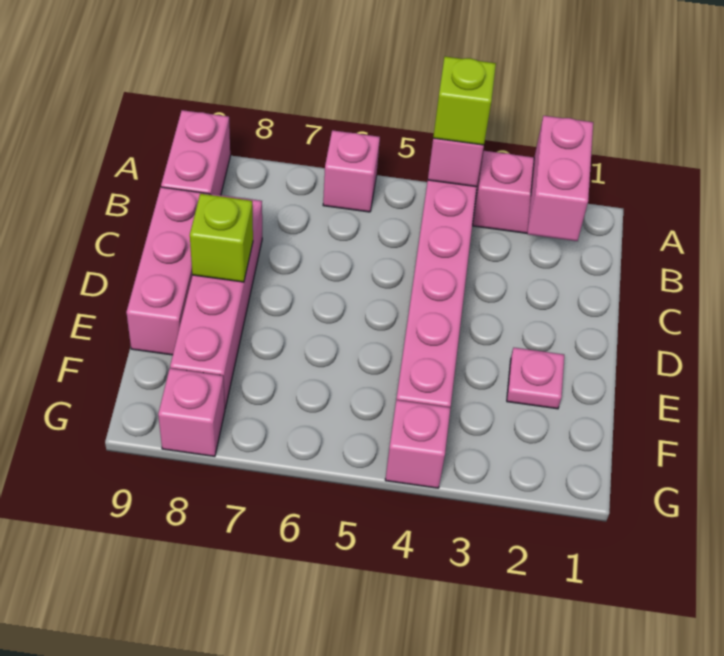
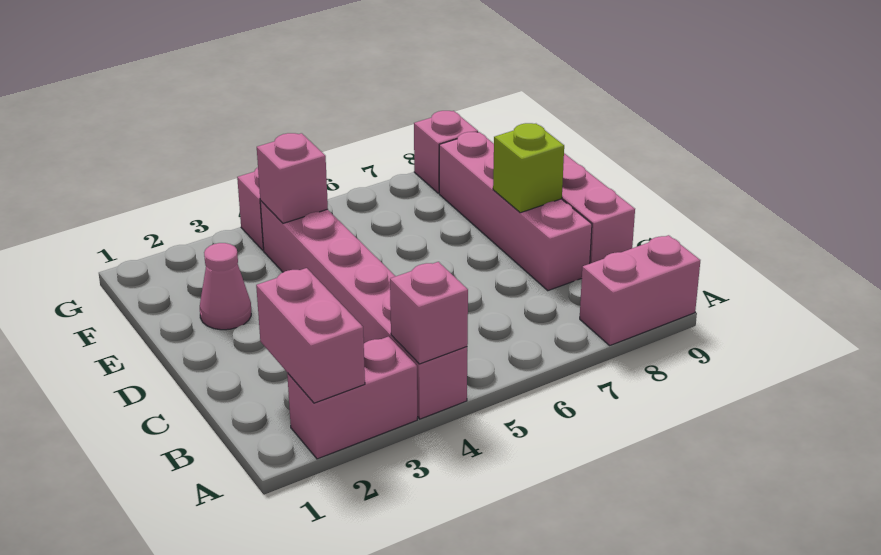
lime brick A4 level 3 -> none
pink brick A6 level 1 -> pink brick F4 level 2
pink brick A9:B9 level 1 -> pink brick A8:A9 level 1
pink plate E2 level 1 -> pink cone E2 level 1

